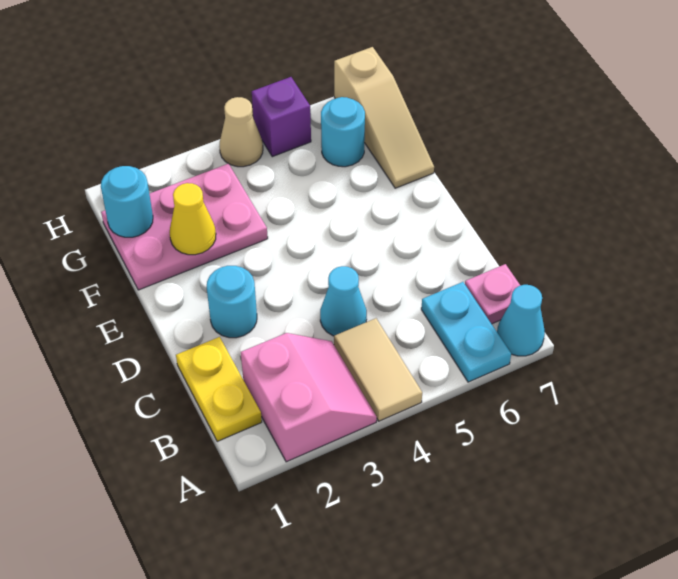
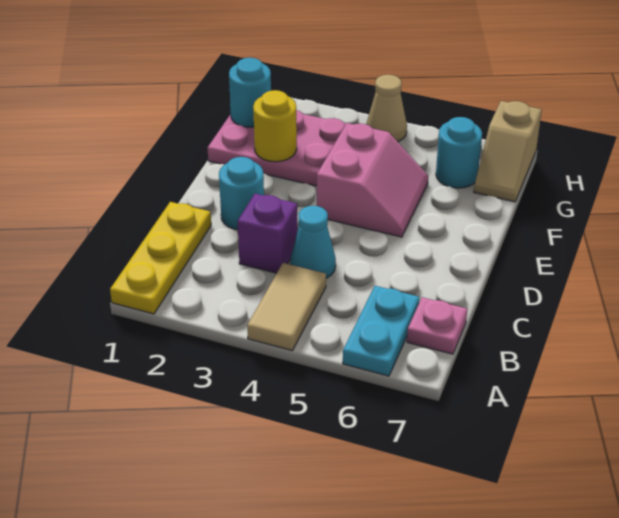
pink slope A2:B3 level 1 top 2 -> pink slope E4:F5 level 1 top 4
cyan cone A7 level 1 -> none
yellow plate B1:C1 level 1 -> yellow plate A1:C1 level 1
yellow cone F2 level 2 -> yellow round brick F2 level 2
tan slope F7:H7 level 1 top H -> tan slope G7:H7 level 1 top H
purple brick H5 level 1 -> purple brick C3 level 1

